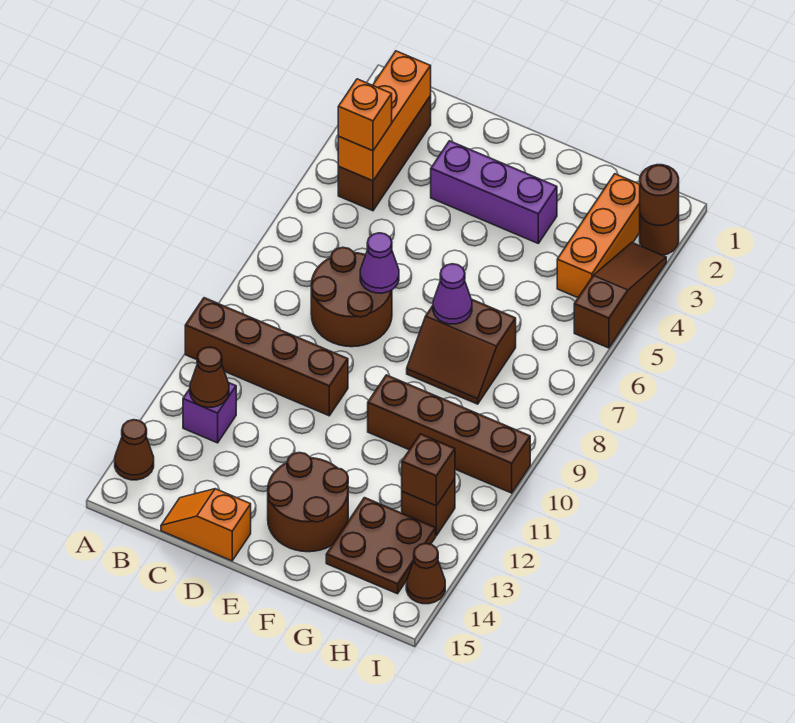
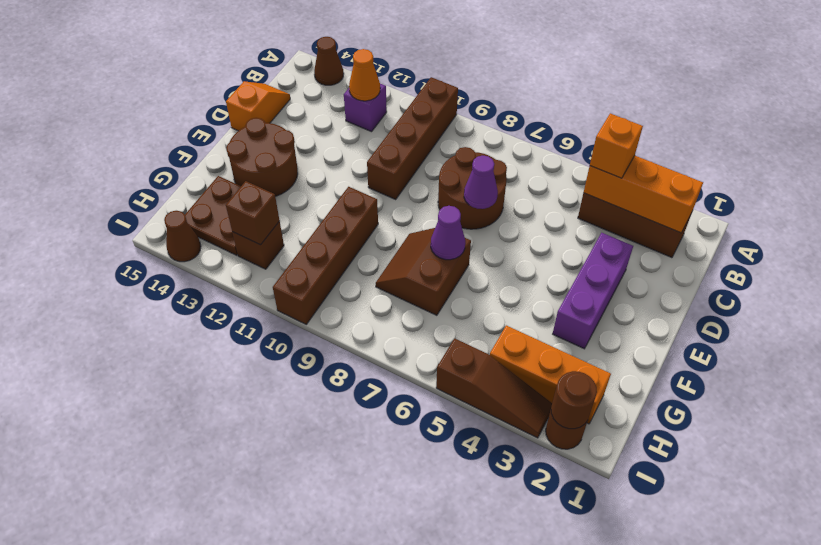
brown cone B12 level 2 -> orange cone B12 level 2

